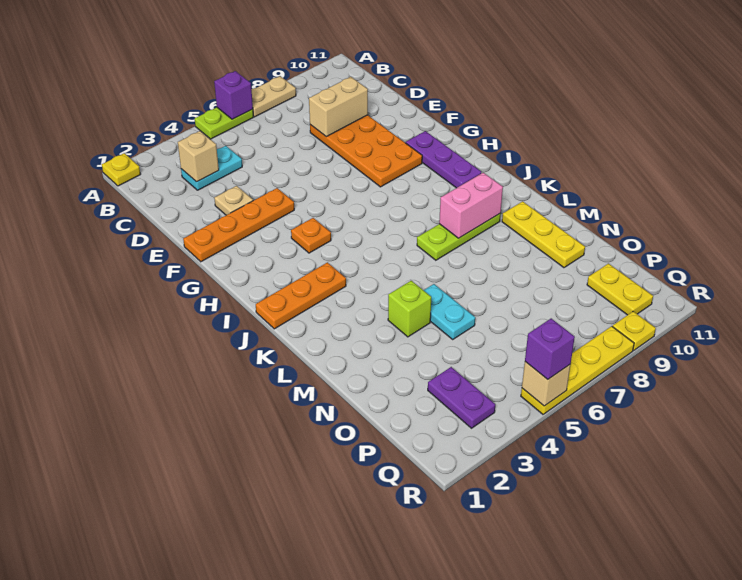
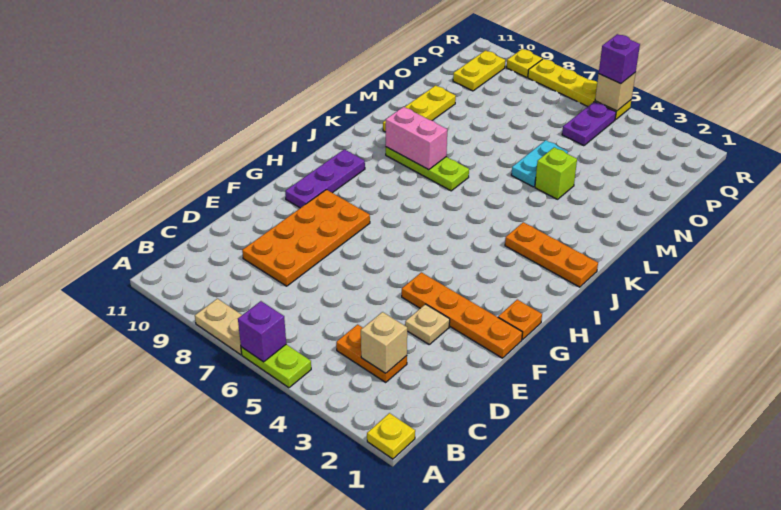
cyan plate C3:C4 level 1 -> orange plate C3:C4 level 1
tan brick D8:D9 level 2 -> none
orange plate H4 level 1 -> orange plate G1 level 1
purple plate P3:Q3 level 1 -> purple plate P5:Q5 level 1

